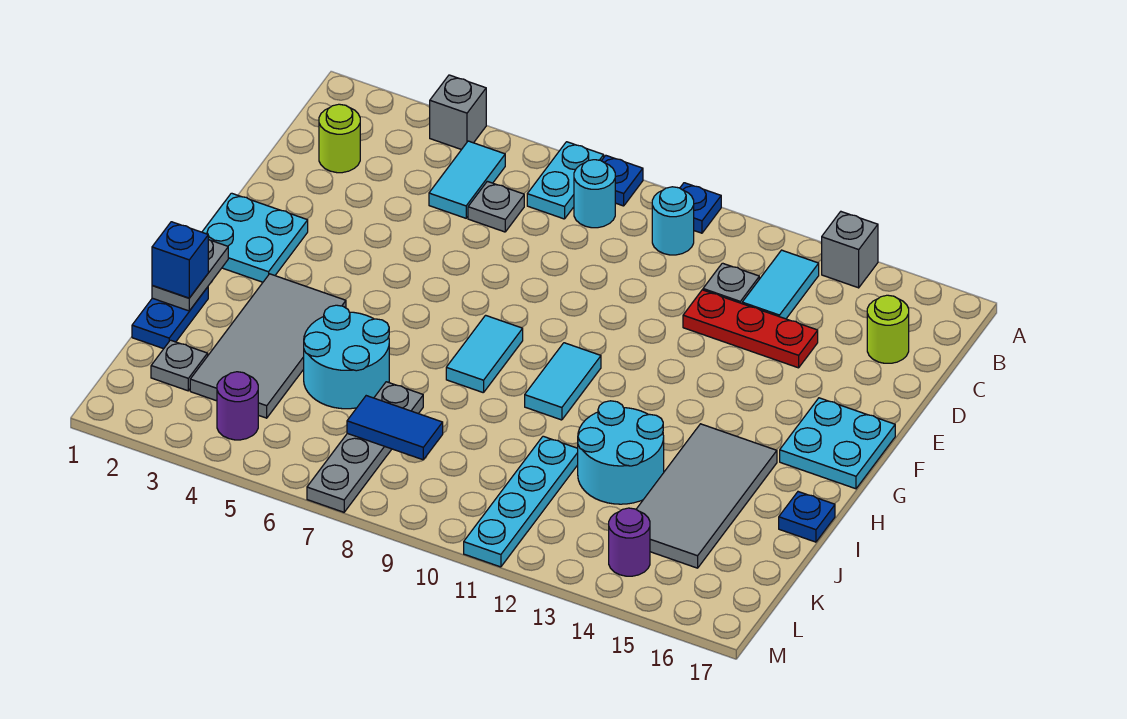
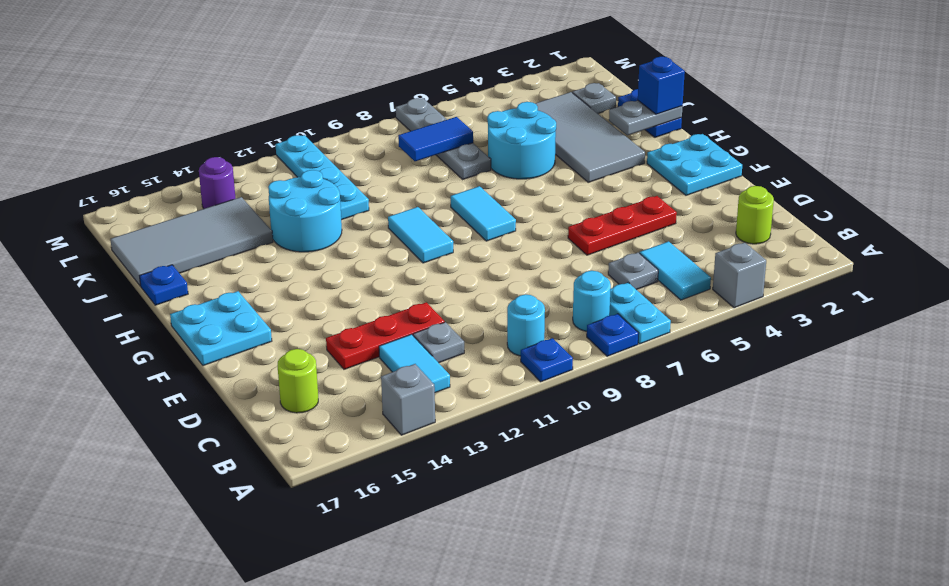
none -> red plate E4:E6 level 1
grey plate H1:I1 level 2 -> grey plate I1:I2 level 2
grey tile H14:K15 level 1 -> grey tile J14:K17 level 1
purple round brick L4 level 1 -> none

